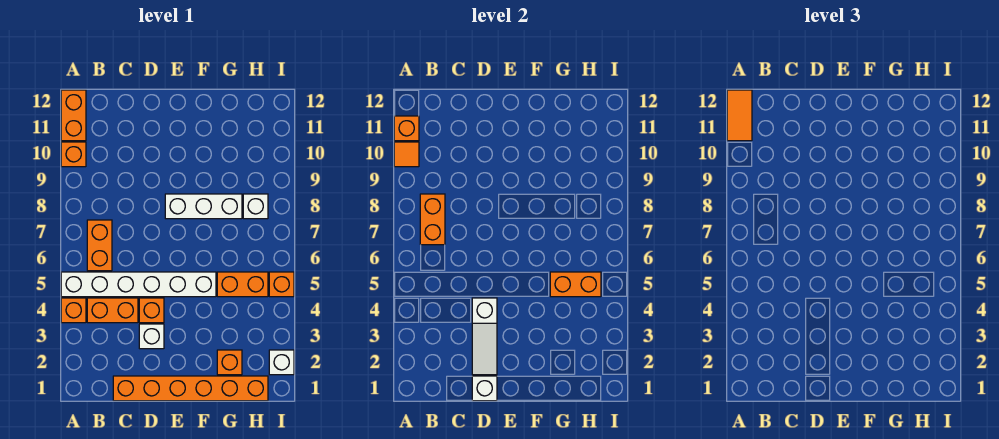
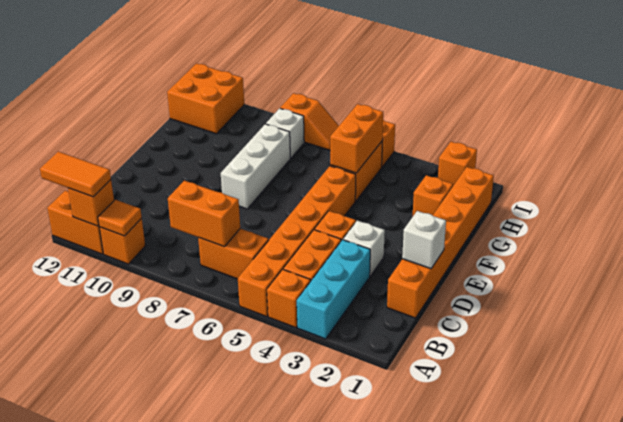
none -> cyan brick A3:C3 level 1
white brick A5:F5 level 1 -> orange brick A5:F5 level 1
white slope D2:D4 level 2 top 4 -> none
none -> orange brick H11:I12 level 1
white brick I2 level 1 -> orange brick I2 level 1
none -> orange slope I7:I8 level 1 top 8

